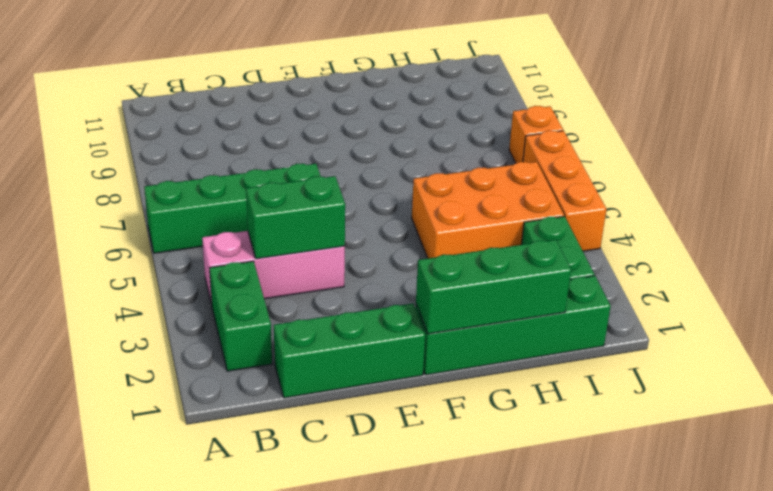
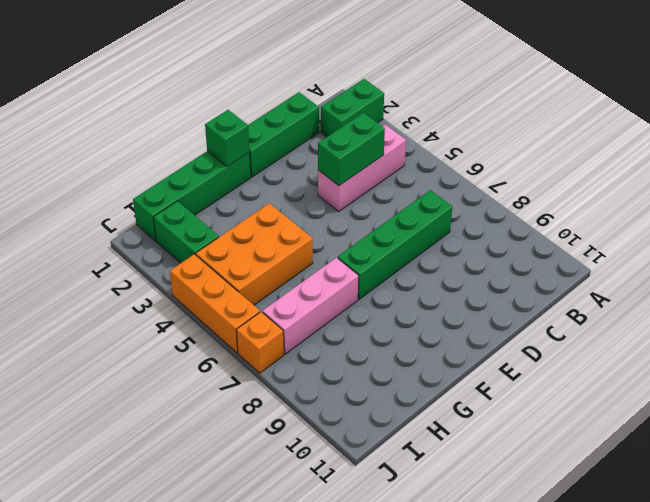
green brick A6:D6 level 1 -> green brick C7:F7 level 1
green brick B2:B3 level 1 -> green brick A2:B2 level 1
green brick F1:H1 level 2 -> green brick F1 level 2
none -> pink brick G7:I7 level 1

